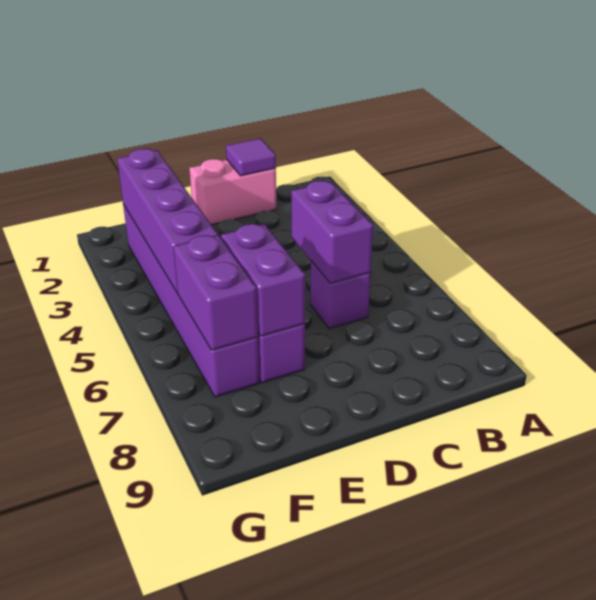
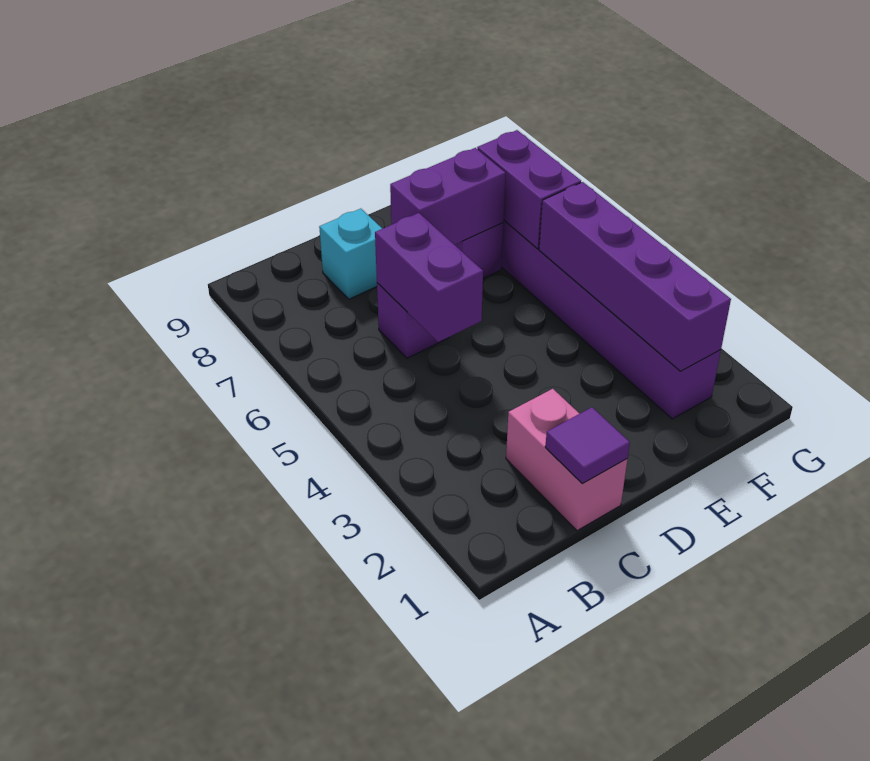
pink brick C1:D1 level 1 -> pink brick C1:C2 level 1
none -> cyan brick C8 level 1
purple brick E6:E7 level 2 -> purple brick D7:E7 level 2

